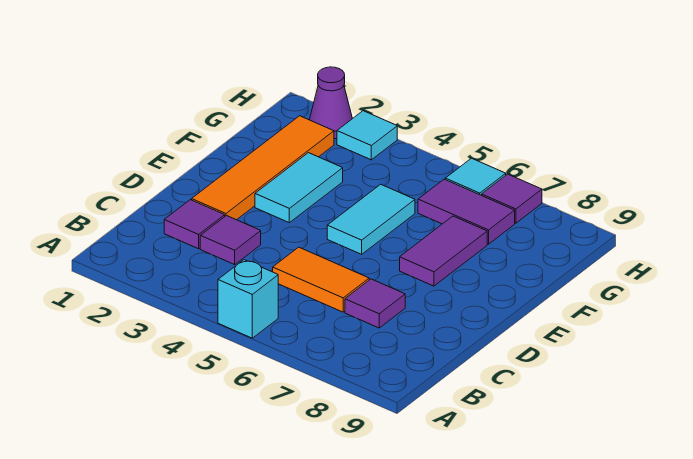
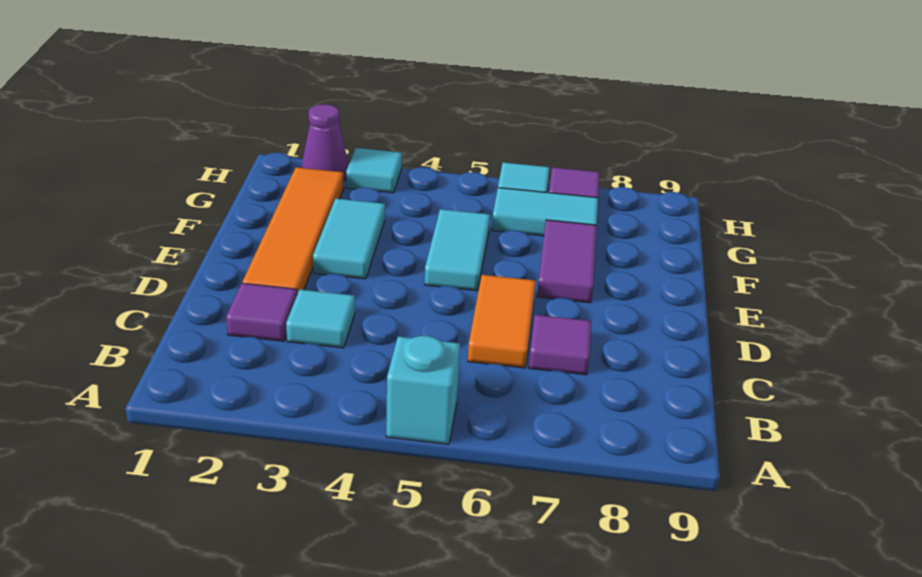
purple tile C3 level 1 -> cyan tile C3 level 1
orange tile C5:C6 level 1 -> orange tile C6:D6 level 1
purple tile G6:G7 level 1 -> cyan tile G6:G7 level 1

